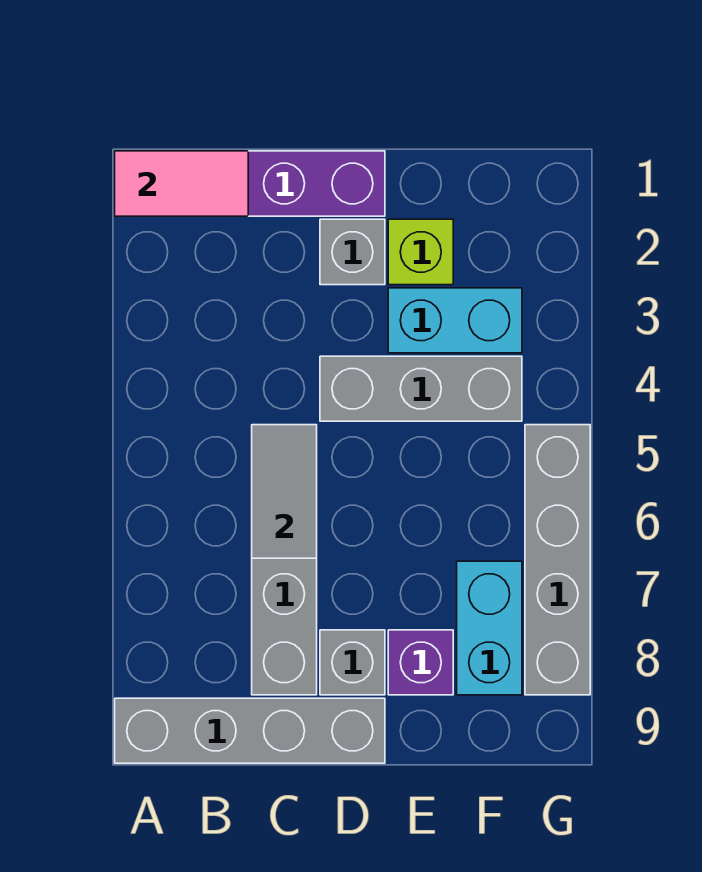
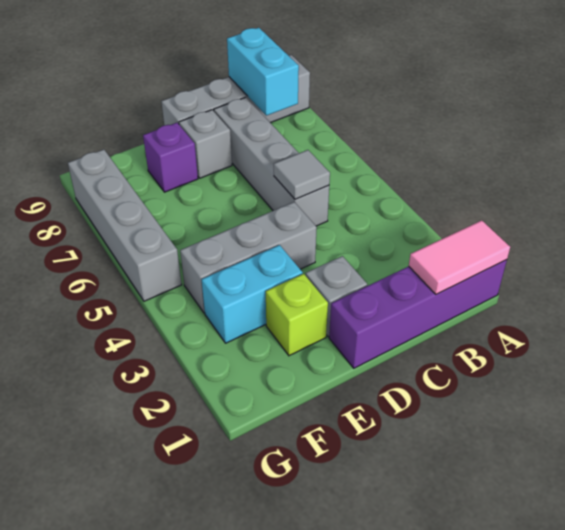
grey tile C5:C6 level 2 -> grey tile C5 level 2
cyan brick F7:F8 level 1 -> cyan brick B8:B9 level 2

